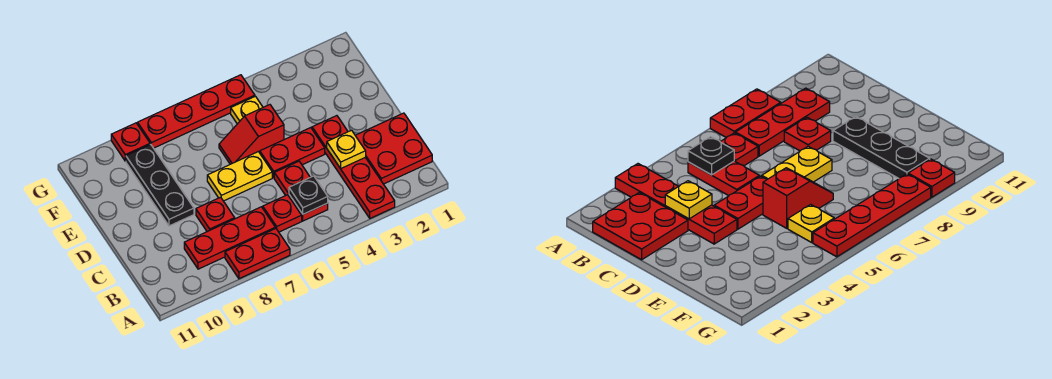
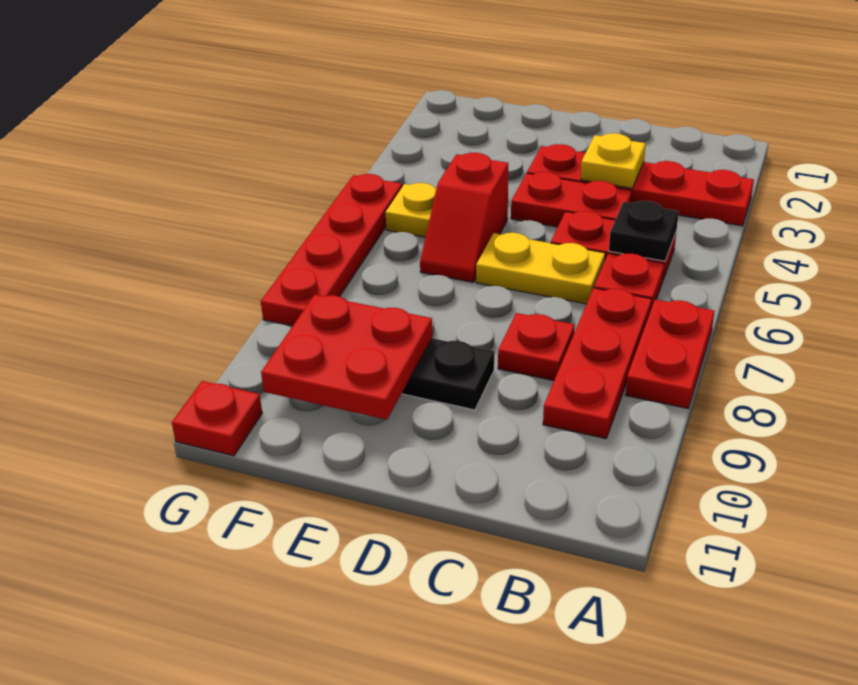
red plate B1:C2 level 1 -> red plate E9:F10 level 2
red plate D4:D5 level 1 -> red plate C4:D4 level 1
yellow plate D6:D7 level 1 -> yellow plate C6:D6 level 1
red plate G9 level 1 -> red plate G11 level 1

